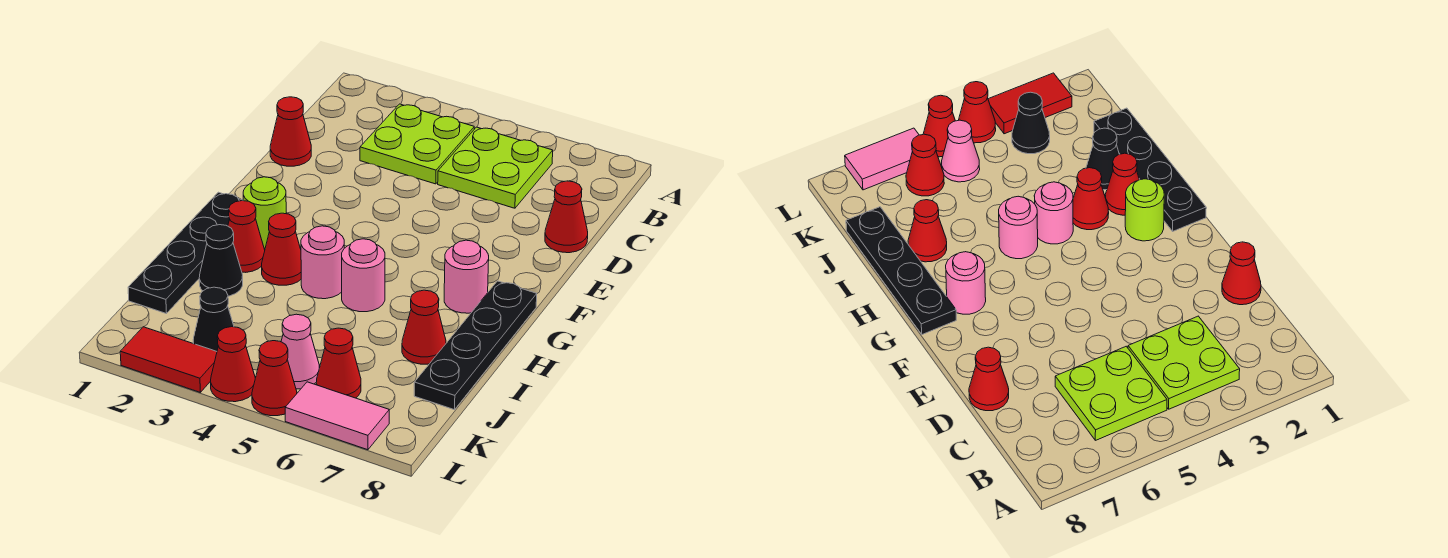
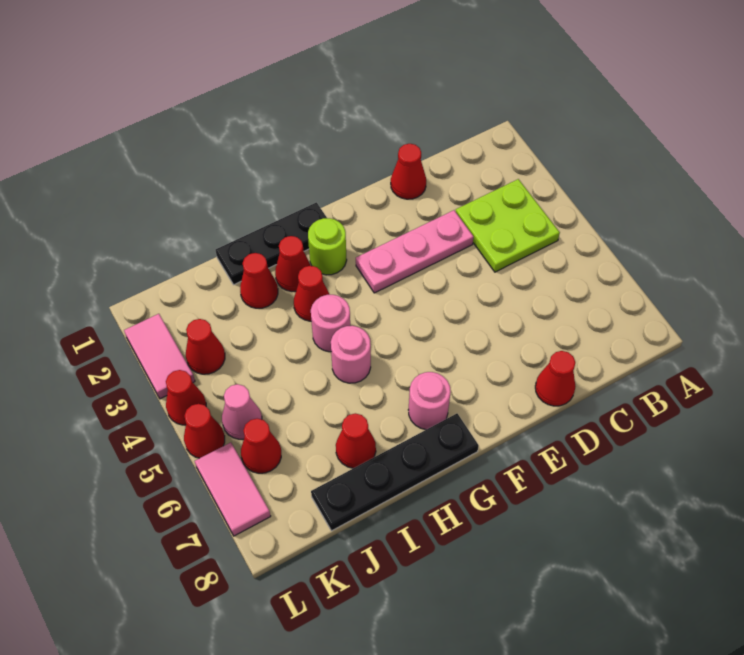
lime plate B5:C6 level 1 -> none
none -> pink plate D3:F3 level 1
black plate G1:J1 level 1 -> black plate G1:I1 level 1
black cone I2 level 1 -> red cone I2 level 1
black cone K3 level 1 -> red cone K3 level 1
red tile L2:L3 level 1 -> pink tile L2:L3 level 1

